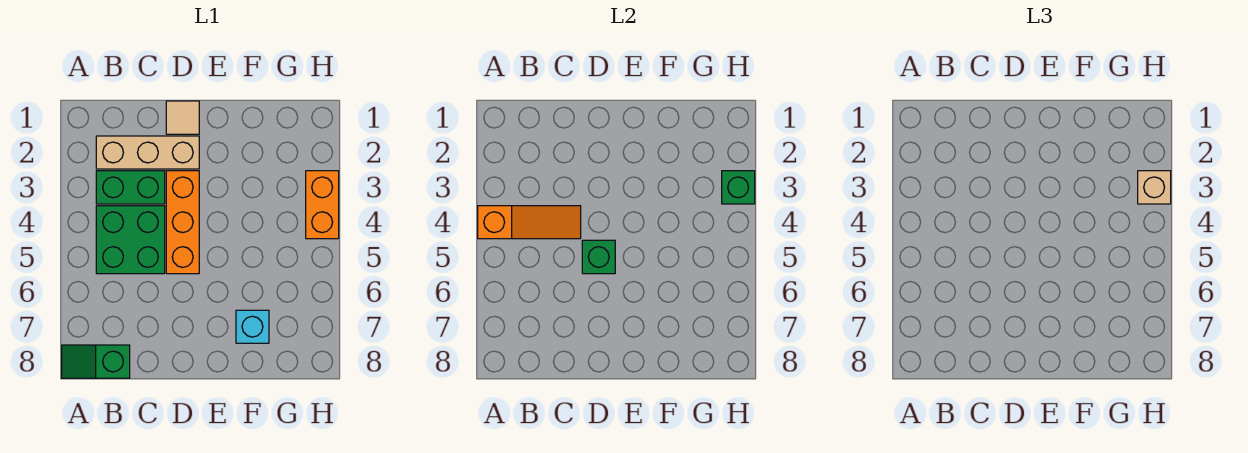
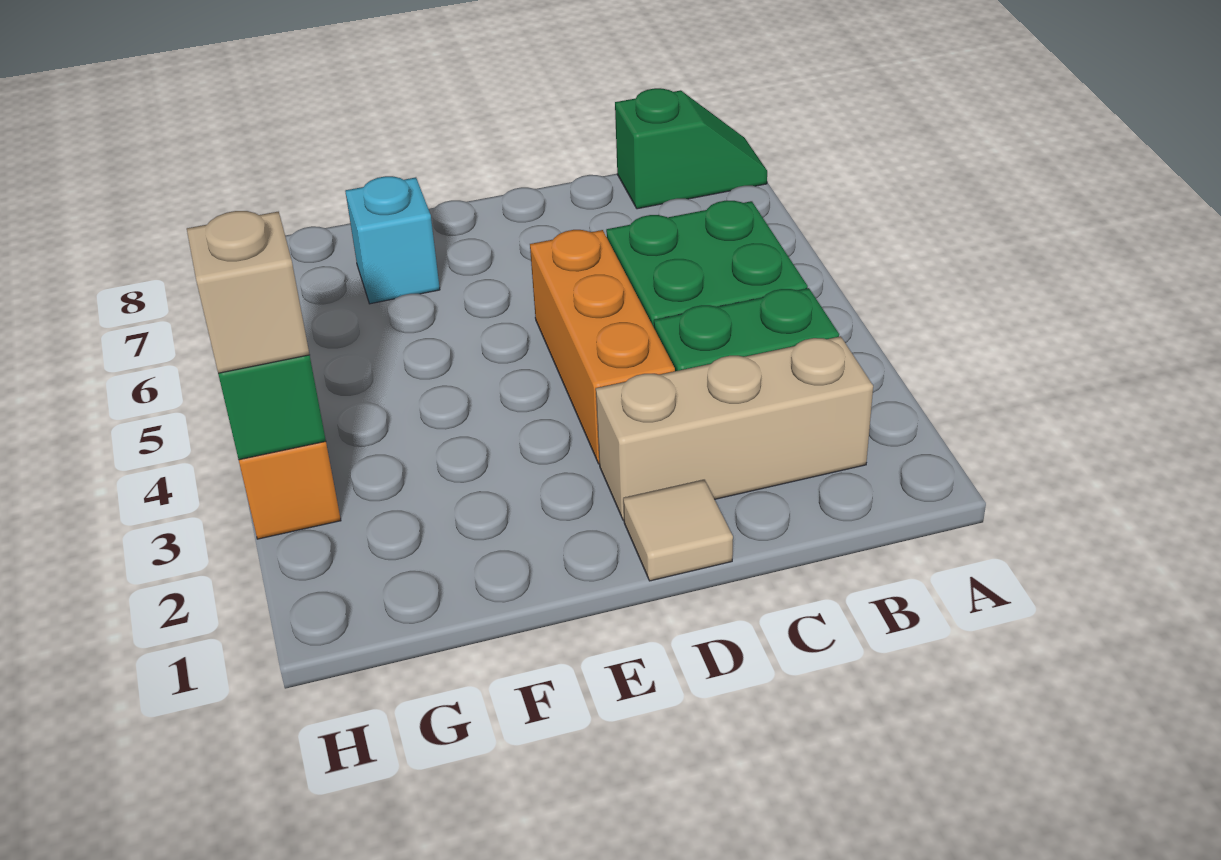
orange slope A4:C4 level 2 top A -> none
green brick D5 level 2 -> none

